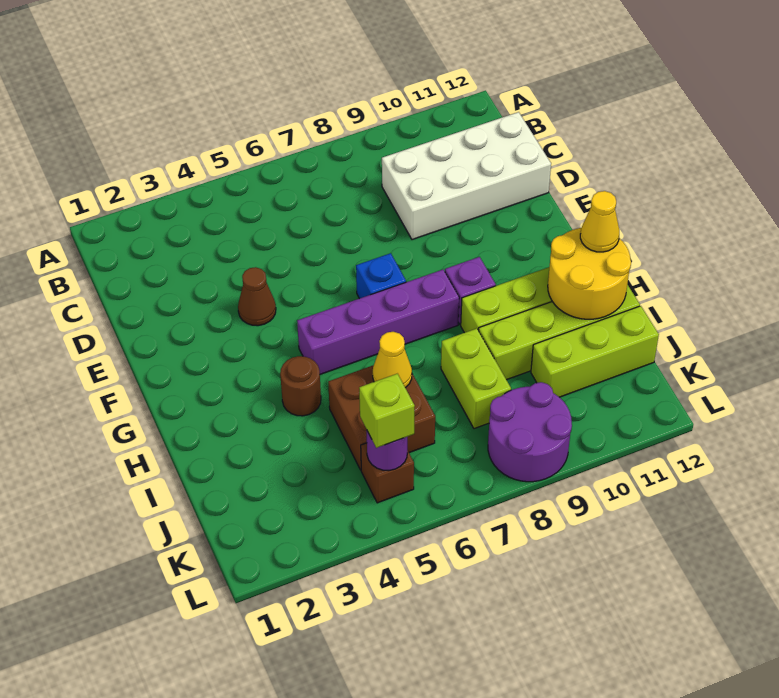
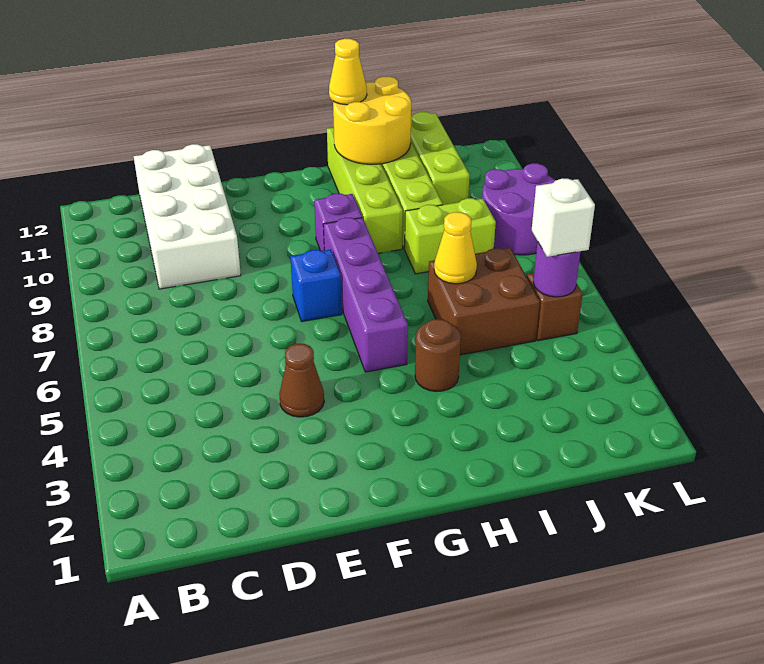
lime brick K5 level 3 -> white brick K5 level 3

